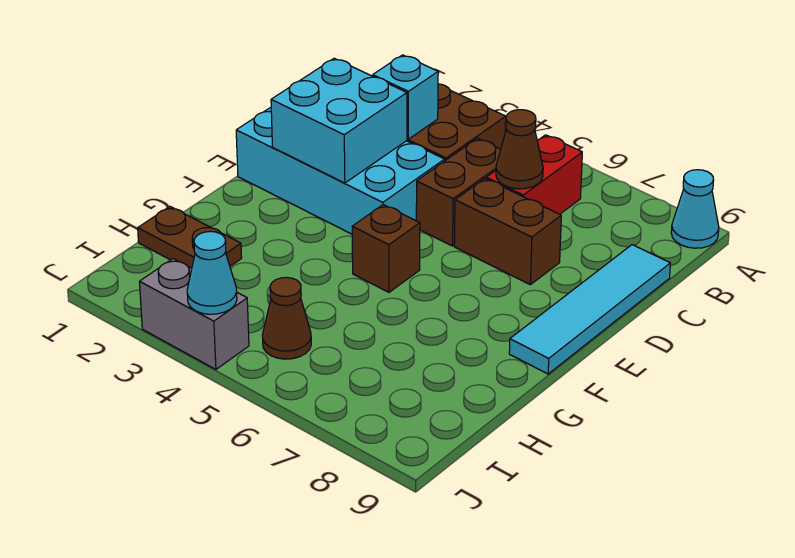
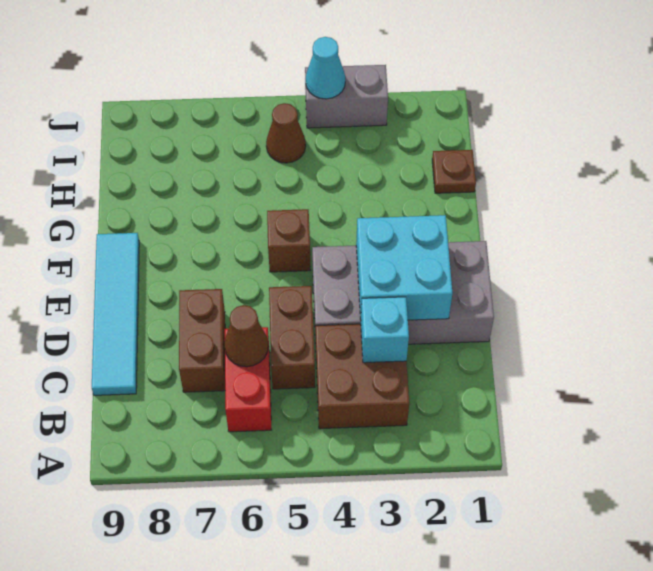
cyan cone A9 level 1 -> none
cyan brick D1:E4 level 1 -> grey brick D1:E4 level 1
brown brick D6:D7 level 1 -> brown brick C7:D7 level 1
brown plate H1:H2 level 1 -> brown plate H1 level 1

